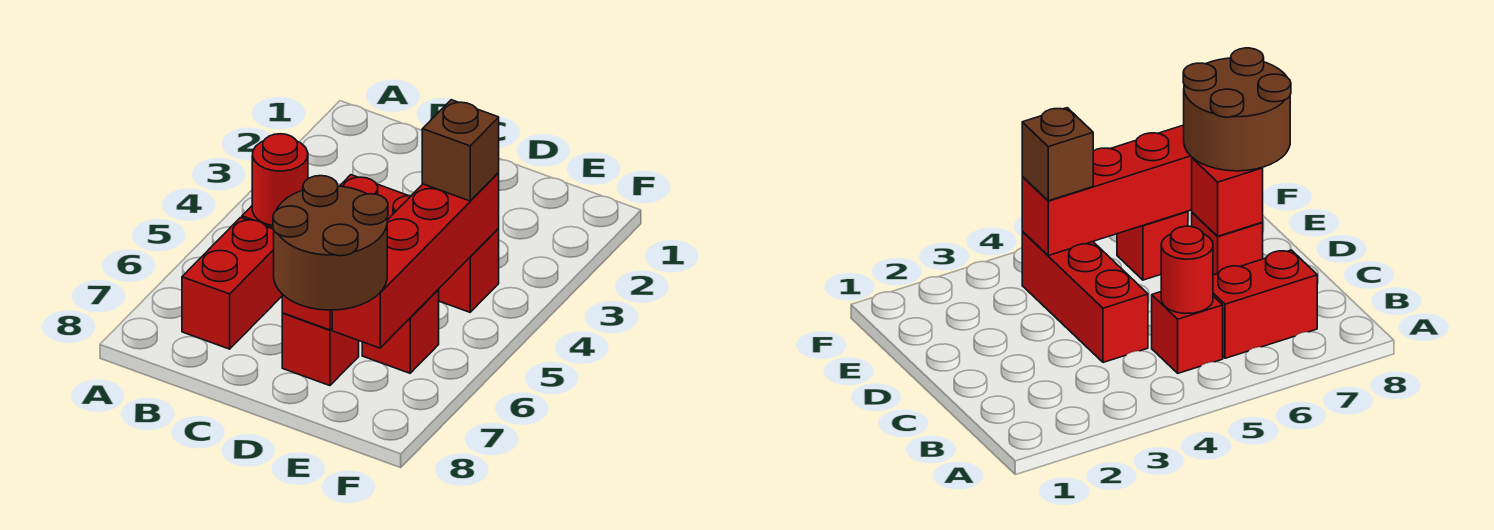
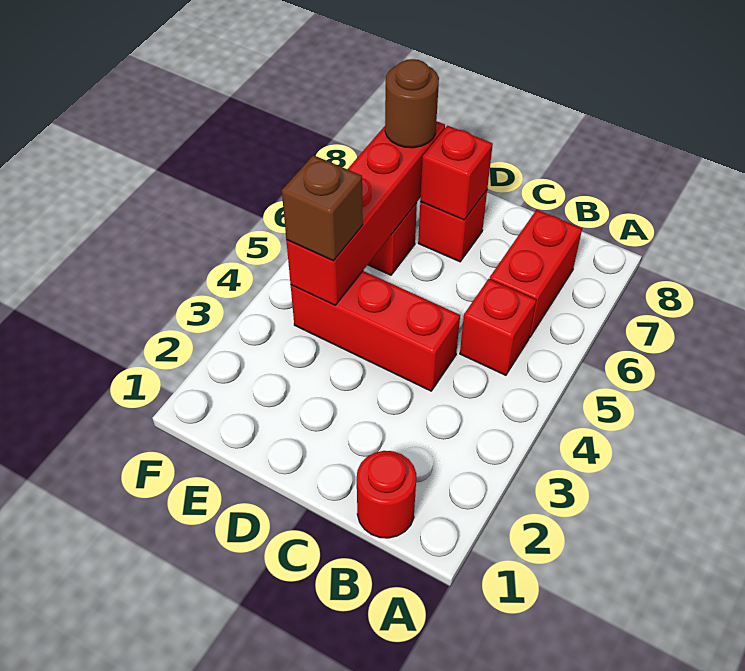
red round brick B5 level 2 -> red round brick B1 level 1
brown round brick D7:E8 level 3 -> brown round brick E7 level 3

